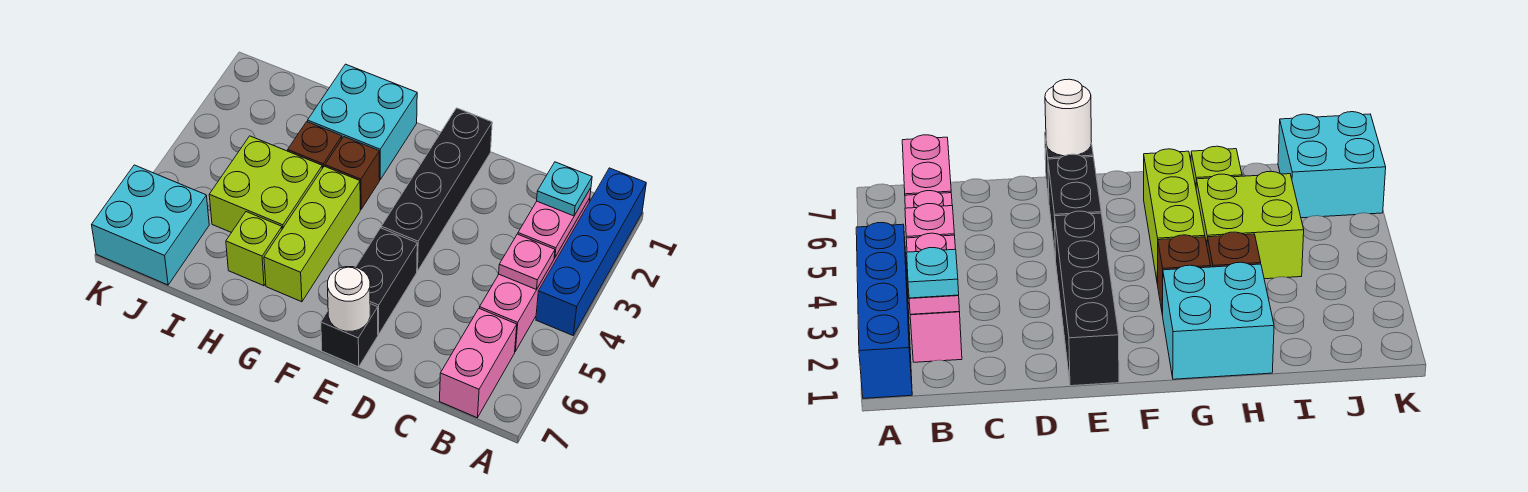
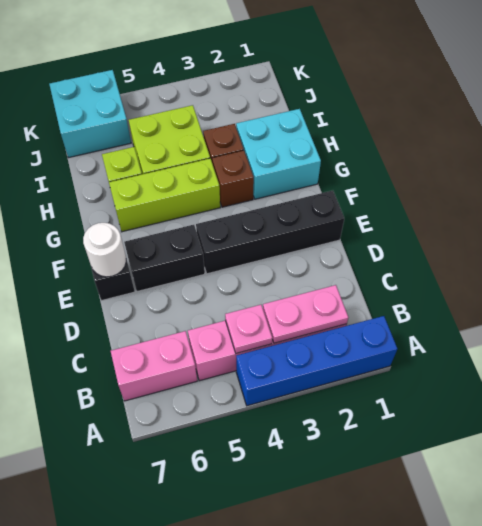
cyan plate B2 level 3 -> none

